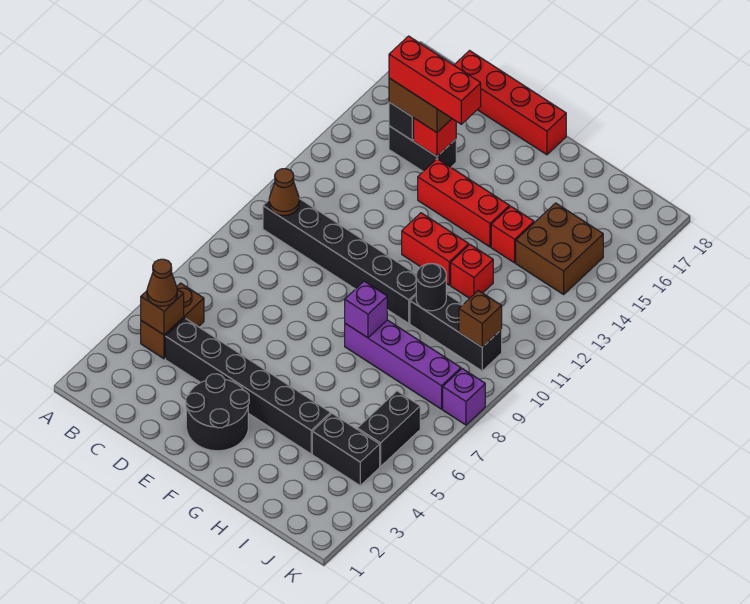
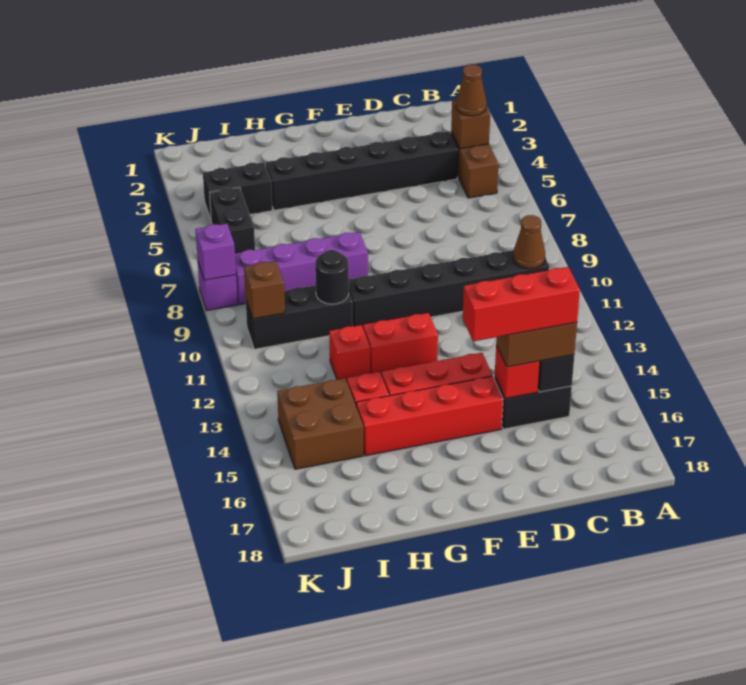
red brick C18:F18 level 1 -> red brick E15:H15 level 1
black round brick E2:F3 level 1 -> none
purple brick G8 level 2 -> purple brick K8 level 2

